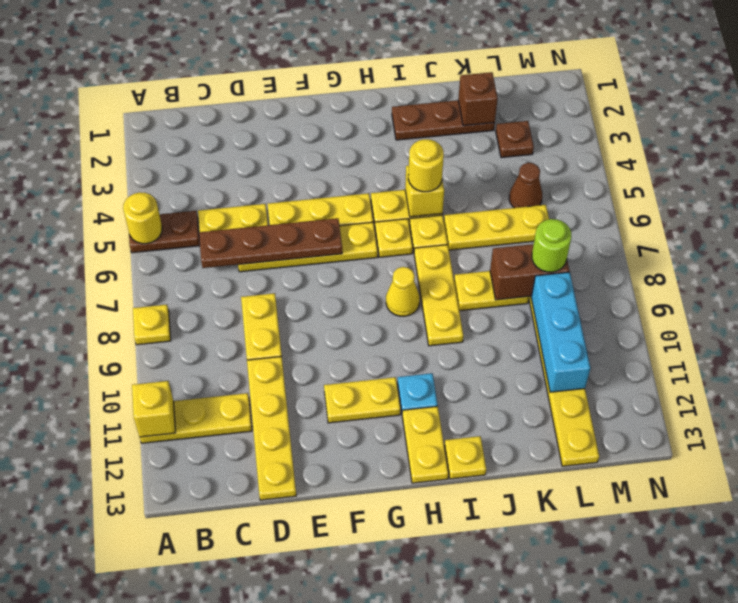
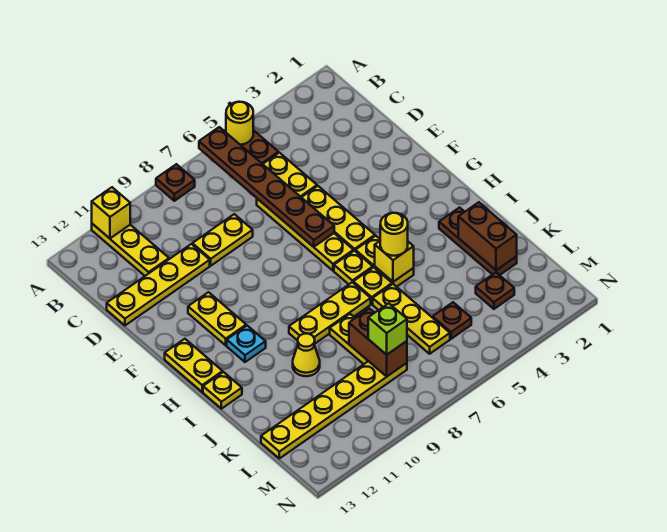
yellow plate A8 level 1 -> brown plate A8 level 1
brown plate C6:F6 level 2 -> brown plate A6:F6 level 2
yellow cone H8 level 1 -> yellow cone J10 level 1
yellow plate H12:H13 level 1 -> yellow plate G13:H13 level 1
brown brick K2 level 2 -> brown brick J2:K2 level 2
brown cone L5 level 1 -> brown plate L5 level 1
lime round brick L8 level 3 -> lime brick L8 level 3
cyan brick L9:L11 level 2 -> none

